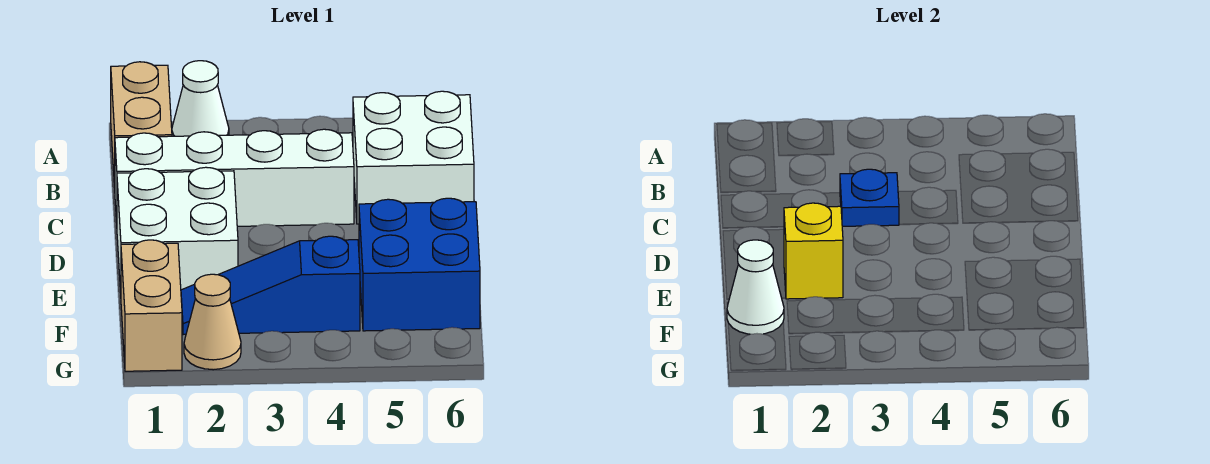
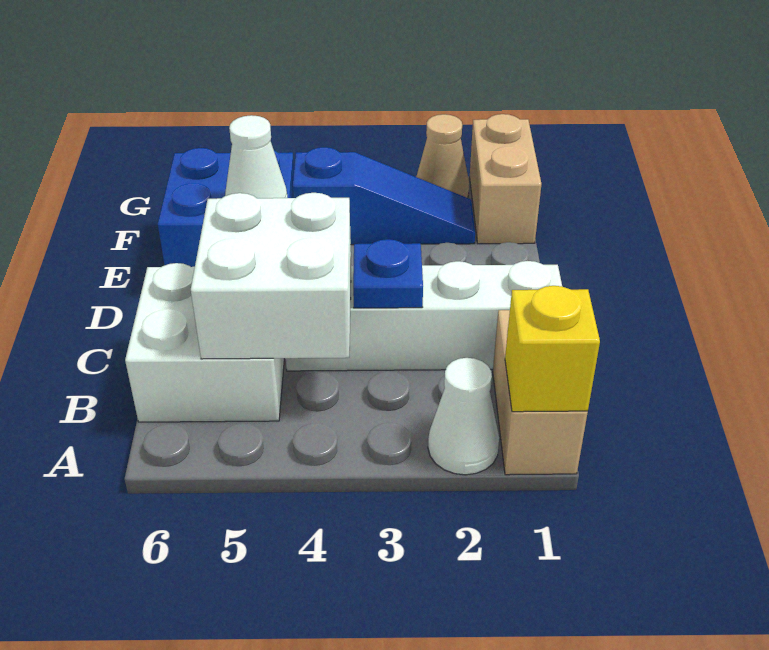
white brick D1:E2 level 1 -> white brick B4:C5 level 2
yellow brick E2 level 2 -> yellow brick A1 level 2
white cone F1 level 2 -> white cone E5 level 2

